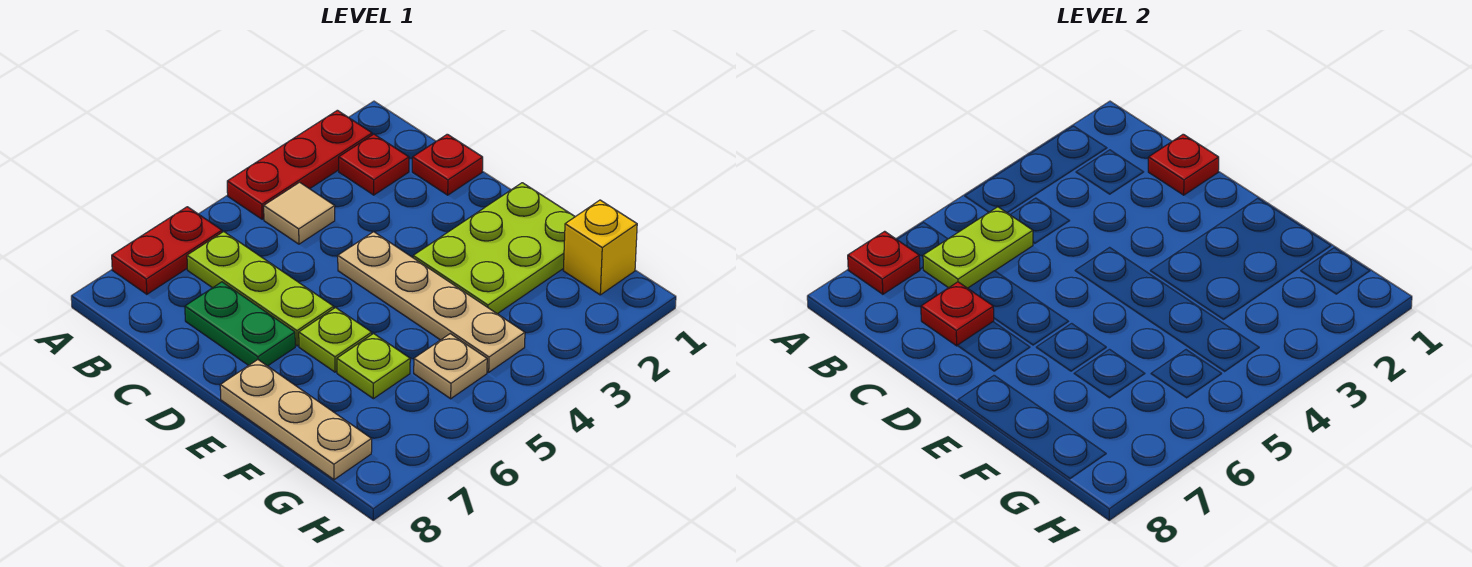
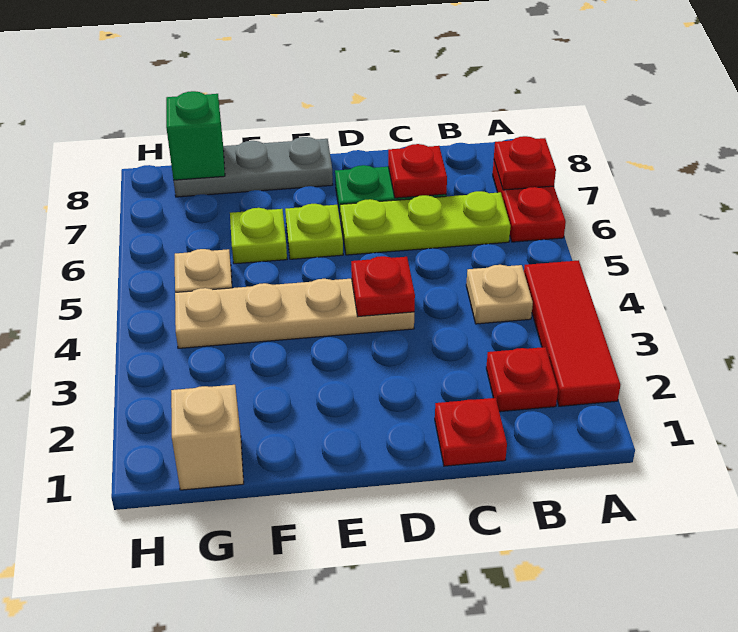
red plate A2:A4 level 1 -> red tile A2:A4 level 1
tan tile B4 level 1 -> tan plate B4 level 1
lime plate B5:B6 level 2 -> none
red plate C1 level 2 -> red plate D4 level 2
lime plate E1:F3 level 1 -> none
tan plate E8:G8 level 1 -> grey plate E8:G8 level 1
yellow brick G1 level 1 -> tan brick G1 level 1
none -> green brick G8 level 2

